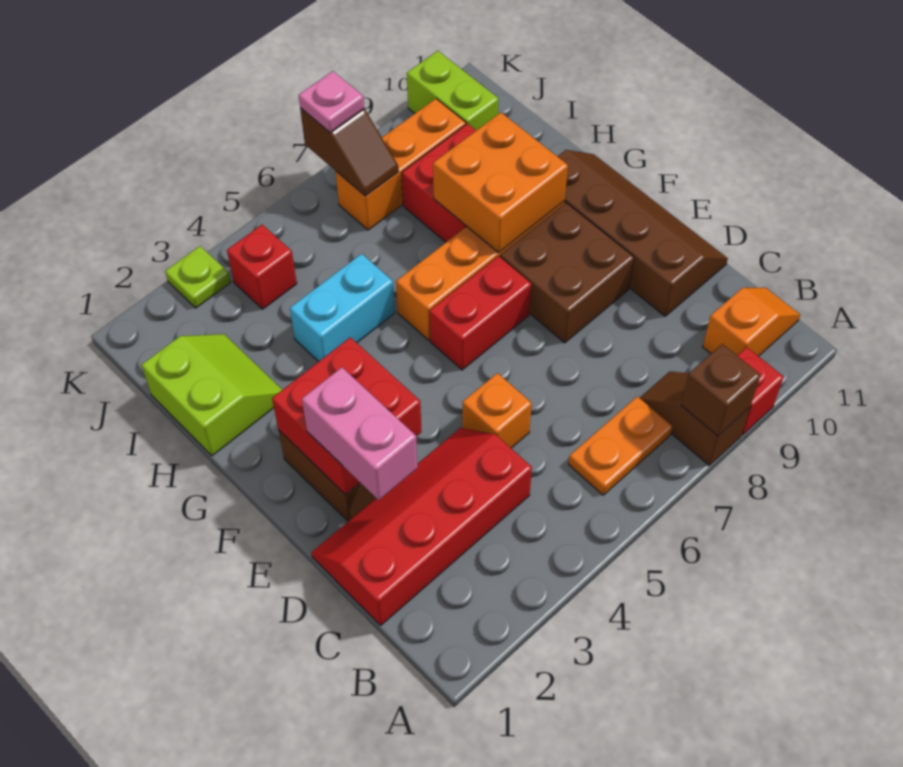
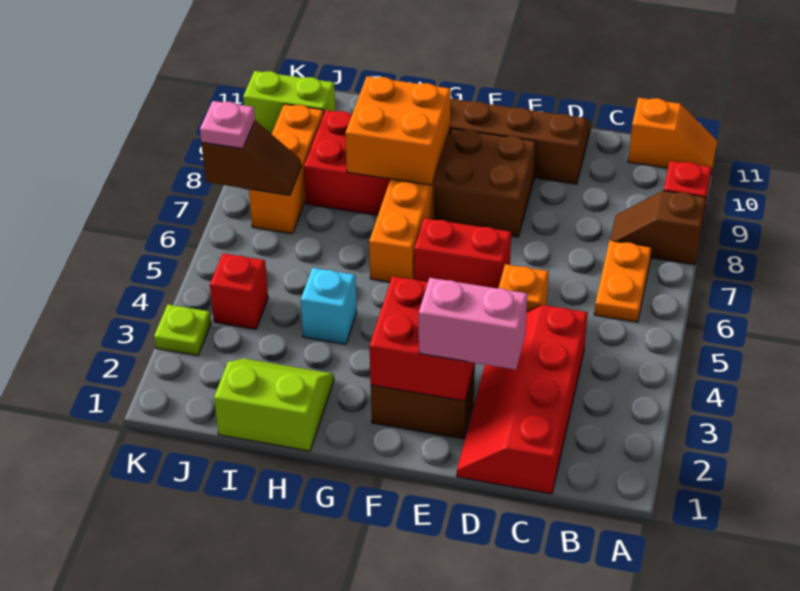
brown brick A8 level 2 -> none
orange slope B10:B11 level 1 top 10 -> orange slope A11:B11 level 1 top B
red brick F6:F7 level 1 -> red brick E6:F6 level 1
cyan brick H4:H5 level 1 -> cyan brick H4 level 1

